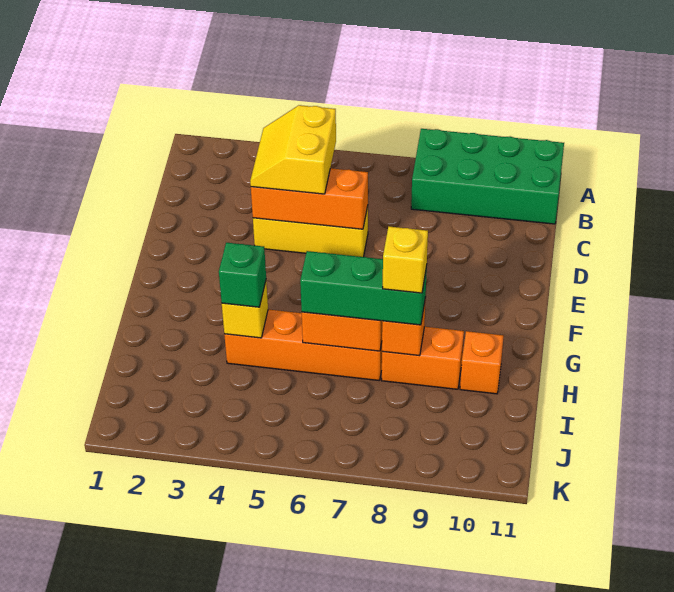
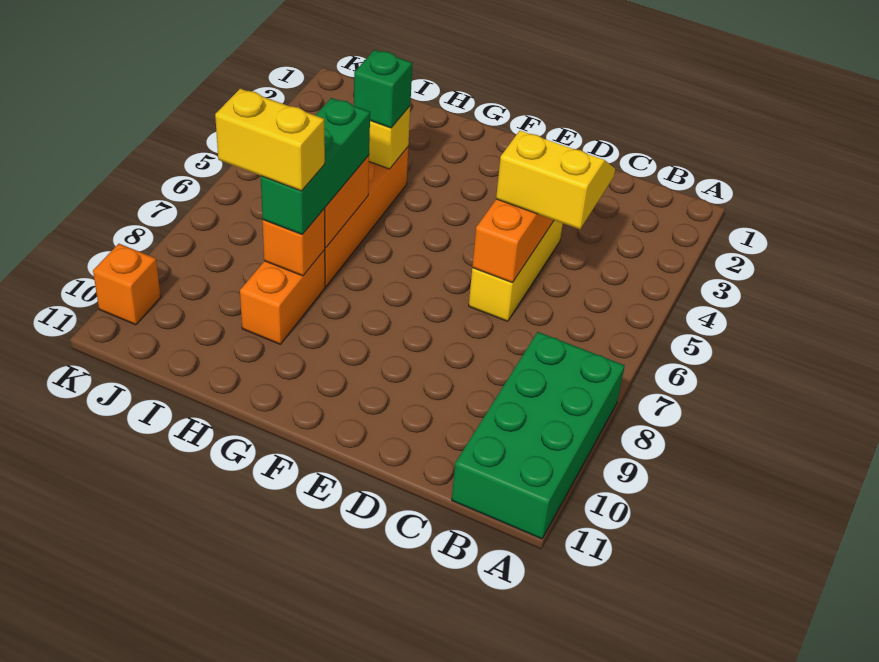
yellow brick H8 level 4 -> yellow brick H8:I8 level 4
orange brick H10 level 1 -> orange brick K10 level 1

